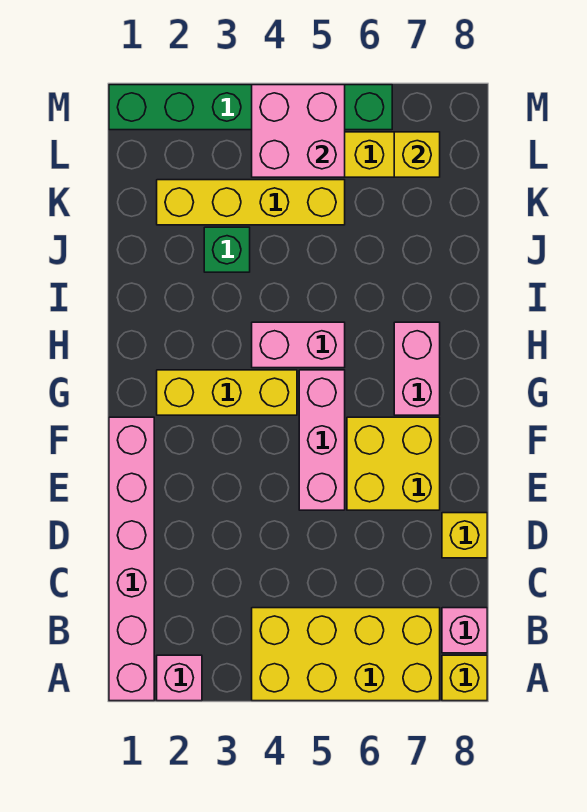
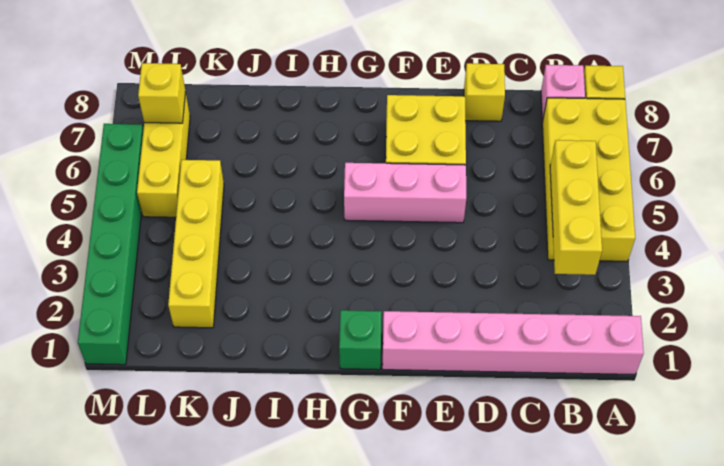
pink brick A2 level 1 -> none
yellow brick G2:G4 level 1 -> yellow brick B3:B5 level 2
pink brick G7:H7 level 1 -> none
pink brick H4:H5 level 1 -> none
green brick J3 level 1 -> green brick G1 level 1
pink brick L4:M5 level 2 -> none

